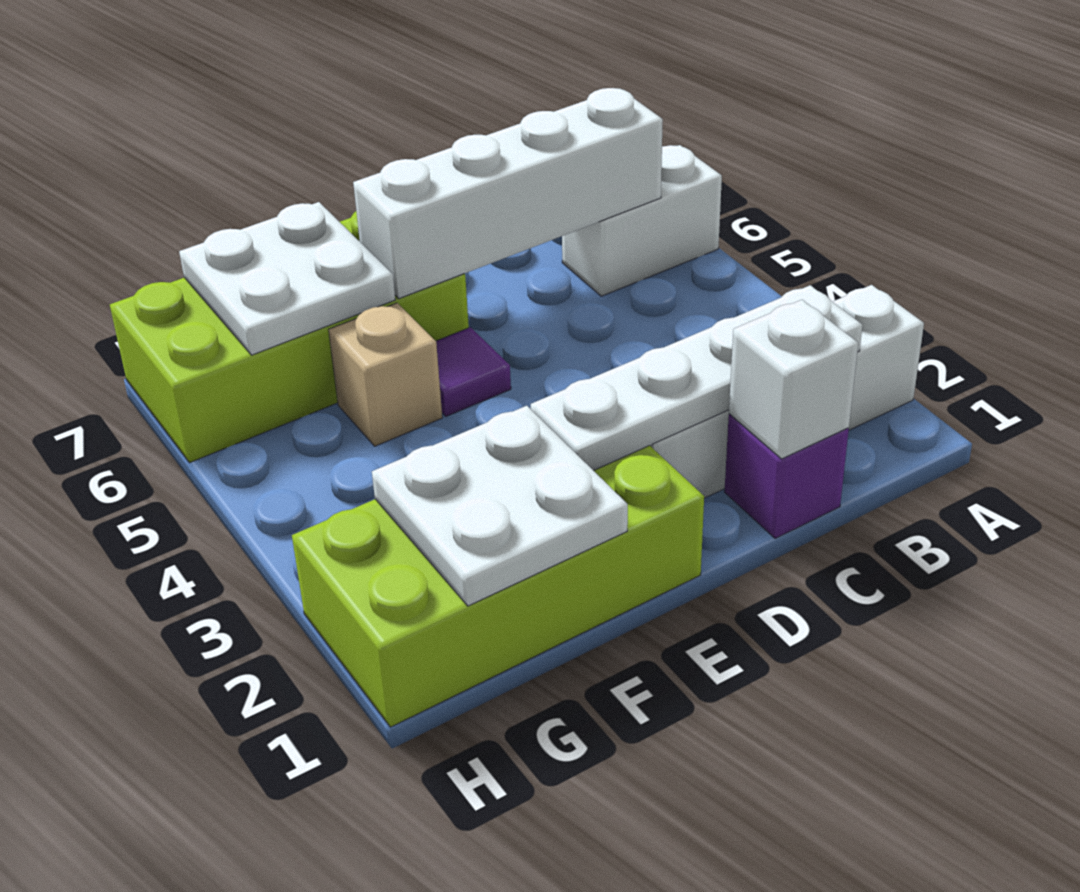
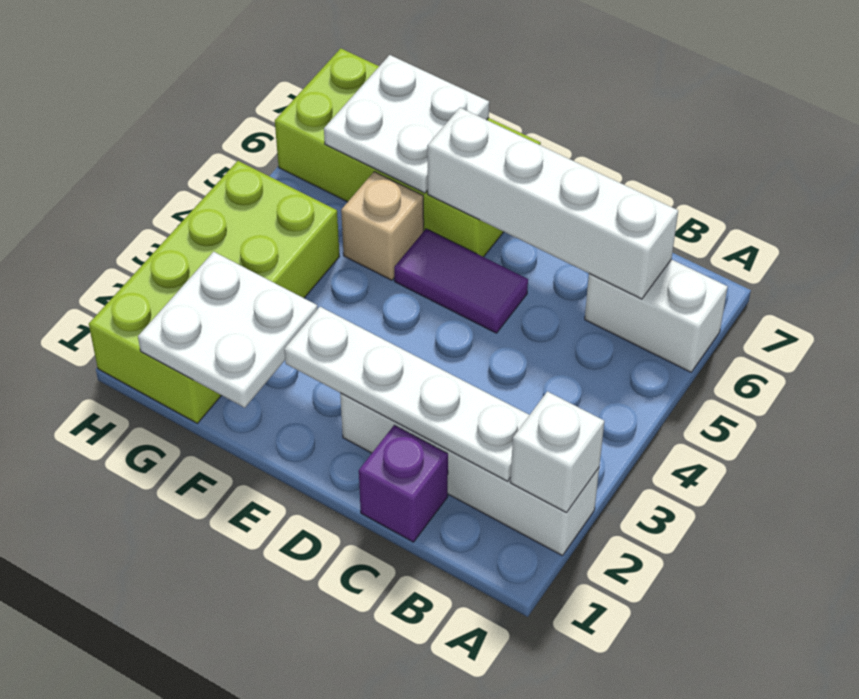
white brick C1 level 2 -> white brick A2 level 2
lime brick E1:H2 level 1 -> lime brick G1:H4 level 1
purple tile E5 level 1 -> purple tile D5:E5 level 1

